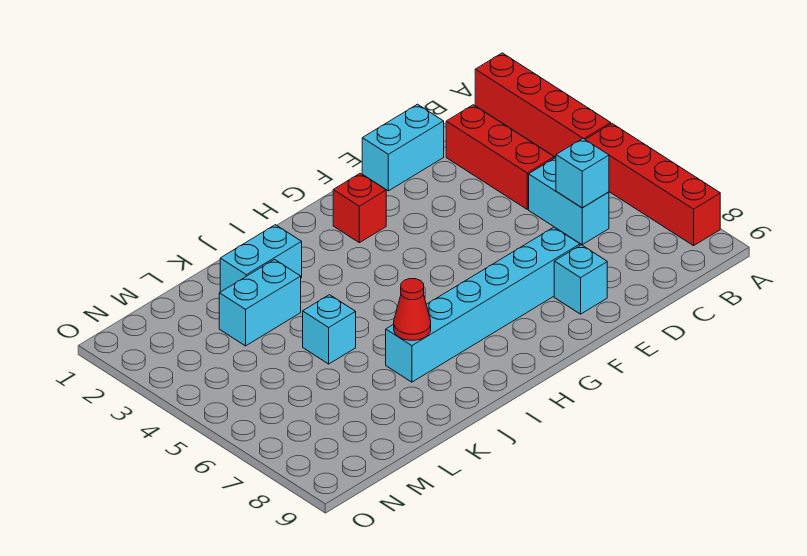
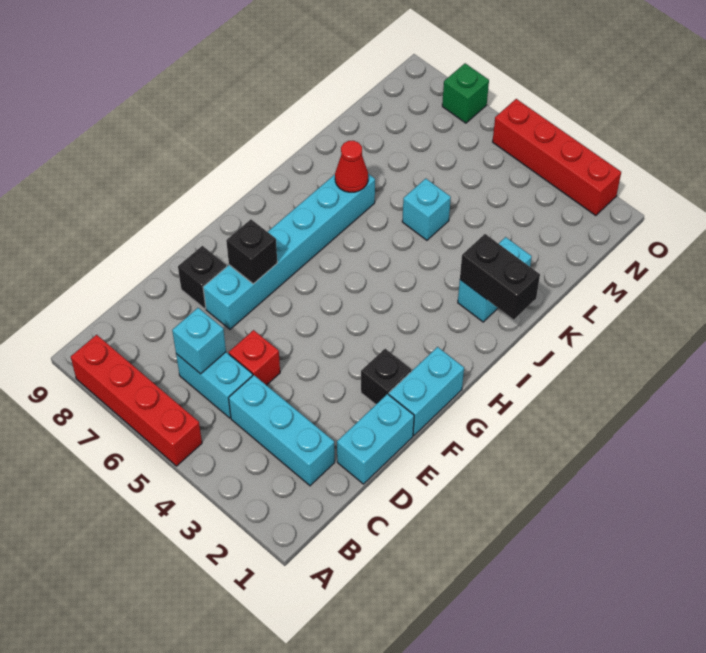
red brick A1:A4 level 1 -> red brick O2:O5 level 1
red brick C2:C4 level 1 -> cyan brick C2:C4 level 1
cyan brick E8 level 1 -> black brick E8 level 1
none -> black brick F2 level 1
none -> black brick F7 level 2
red brick G2 level 1 -> red brick D5 level 1
none -> black brick J1:J2 level 2
cyan brick K3:L3 level 1 -> cyan brick F1:G1 level 1
none -> green brick O7 level 1

